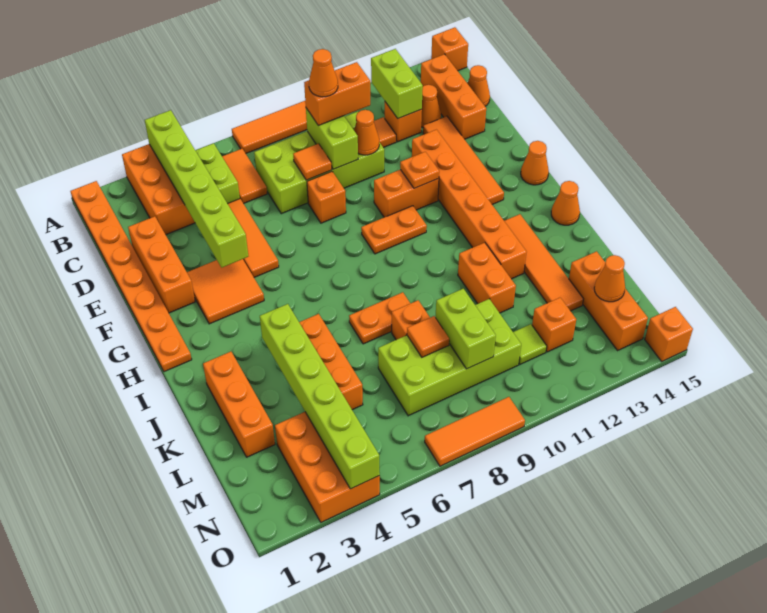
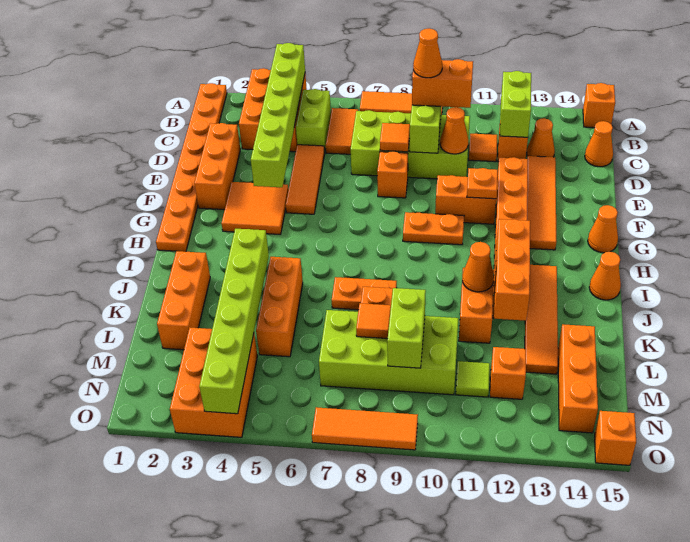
orange brick B14:D14 level 1 -> orange brick I12:K12 level 2
orange cone M14 level 2 -> orange cone J11 level 2

